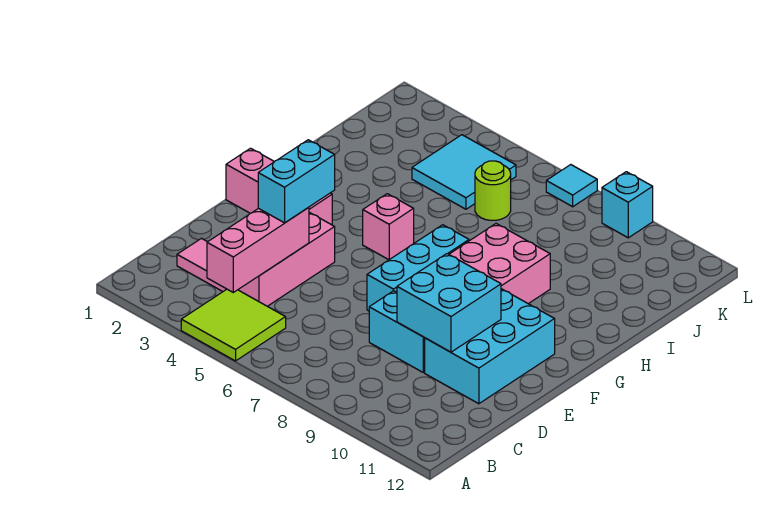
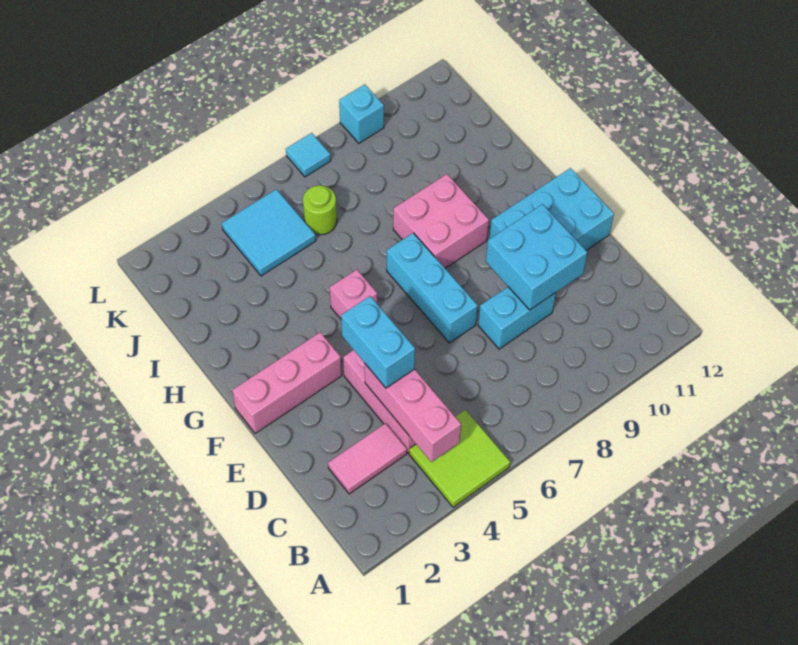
cyan brick D10:F11 level 1 -> cyan brick E10:F12 level 1

